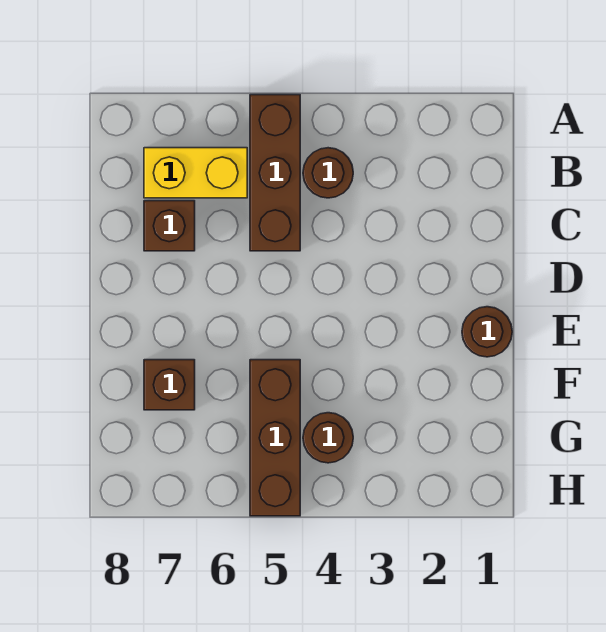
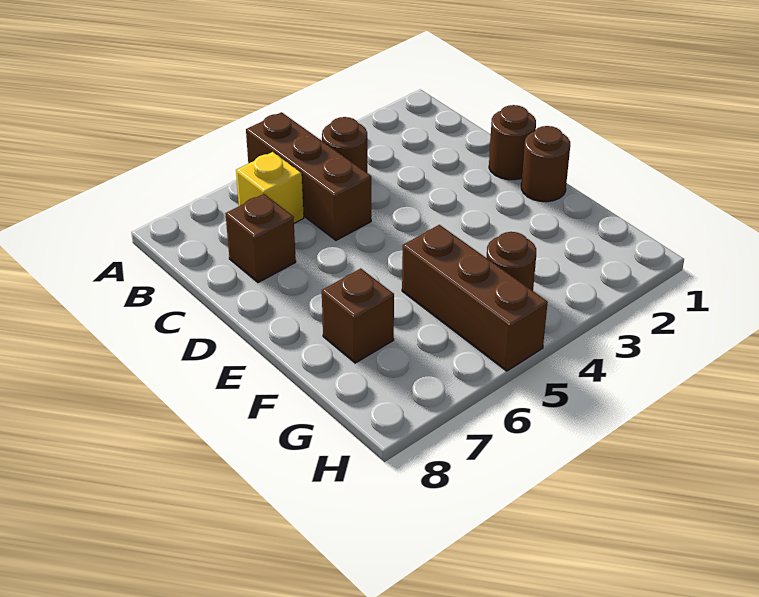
yellow brick B6:B7 level 1 -> yellow brick B6 level 1
none -> brown round brick D1 level 1

